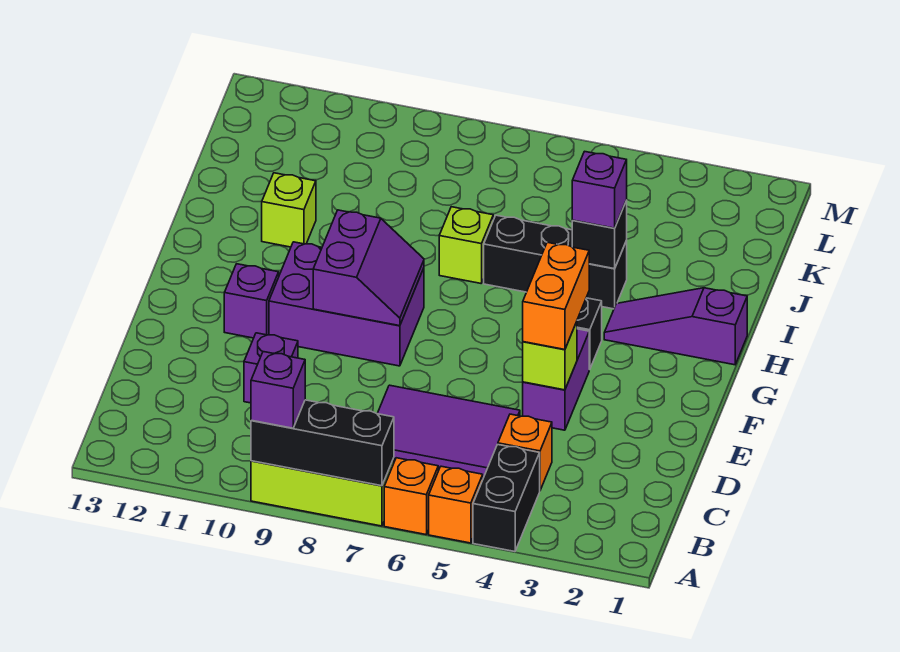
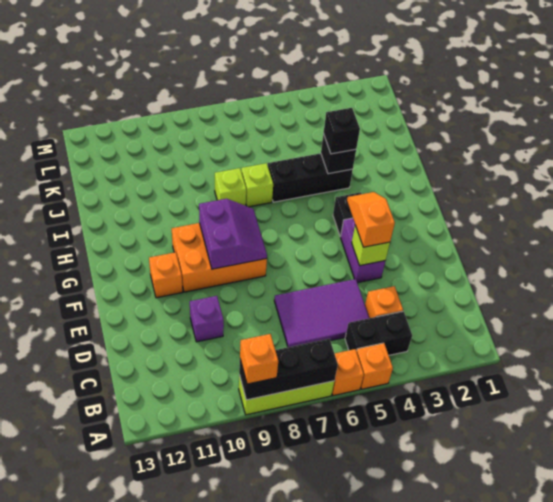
black brick A4:B4 level 1 -> black brick B4:B5 level 1
purple brick A9 level 3 -> orange brick A9 level 3
orange brick E4:F4 level 3 -> orange slope E4:F4 level 3 top E
purple brick F8:G10 level 1 -> orange brick F8:G10 level 1
purple brick F11 level 1 -> orange brick F11 level 1
purple slope H1:H3 level 1 top 1 -> none
purple brick I4 level 3 -> black brick I4 level 3
lime brick I11 level 1 -> lime brick I8 level 1

